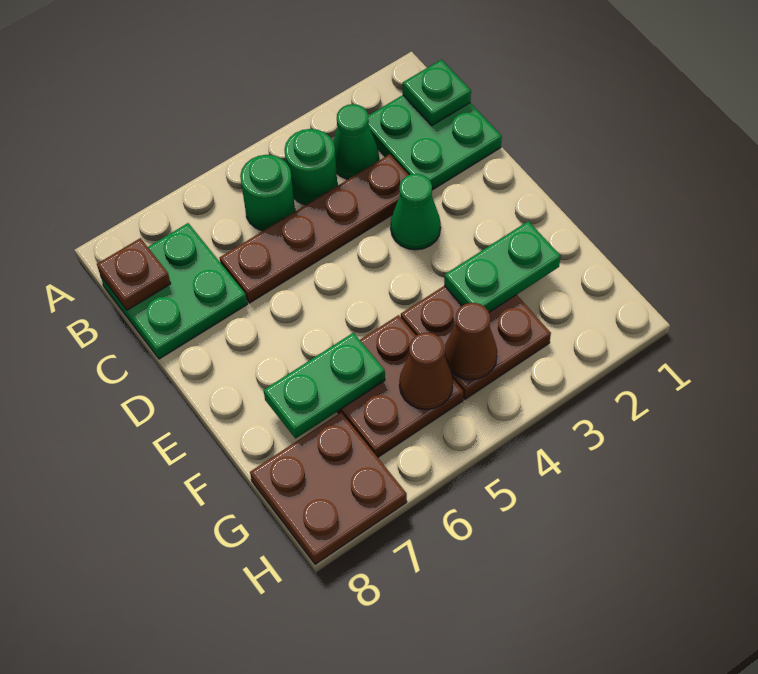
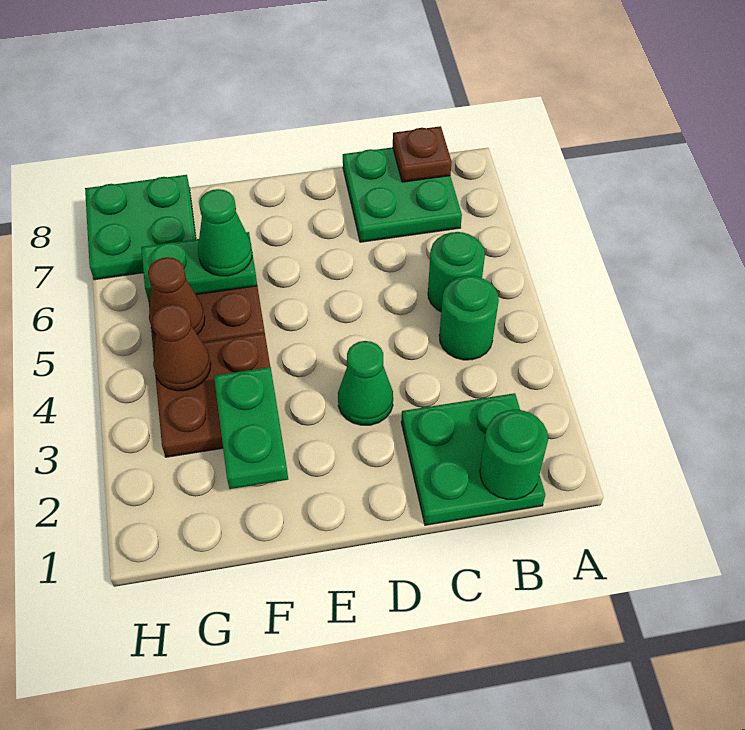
green plate B1 level 2 -> green round brick B1 level 2
green cone B3 level 1 -> green cone F6 level 3
brown plate C3:C6 level 1 -> none
green plate F6:F7 level 2 -> green plate F6:G6 level 2
brown plate G7:H8 level 1 -> green plate G7:H8 level 1

